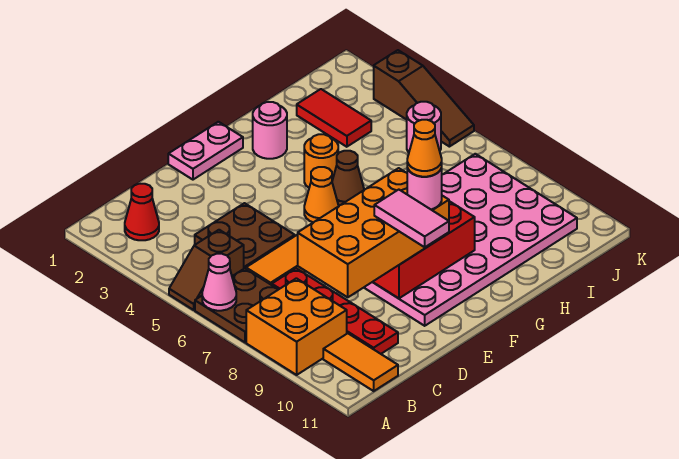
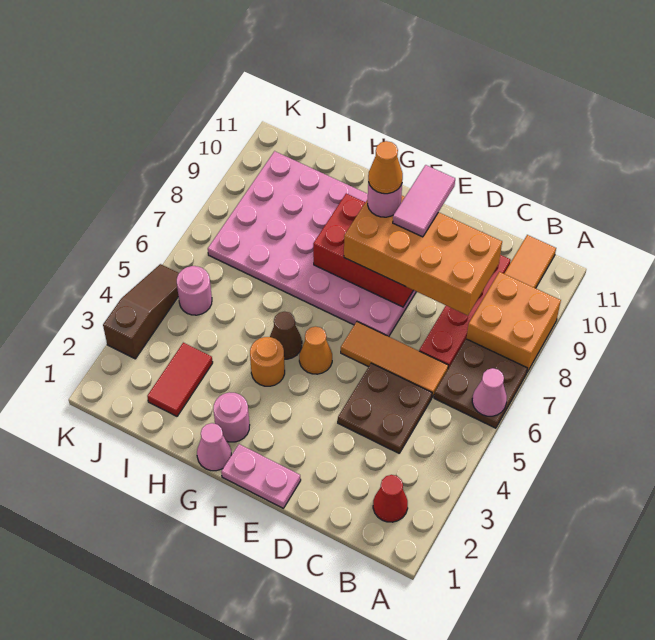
brown slope A5:B5 level 1 top B -> none
none -> pink cone G1 level 1

